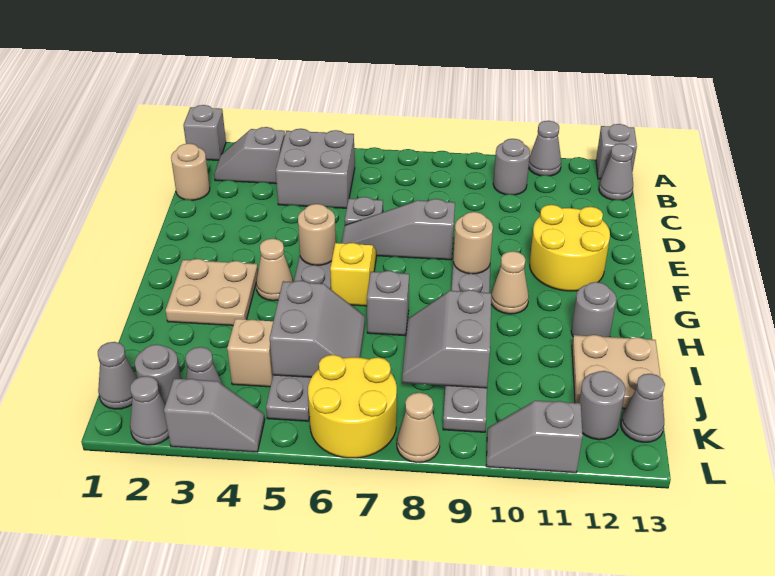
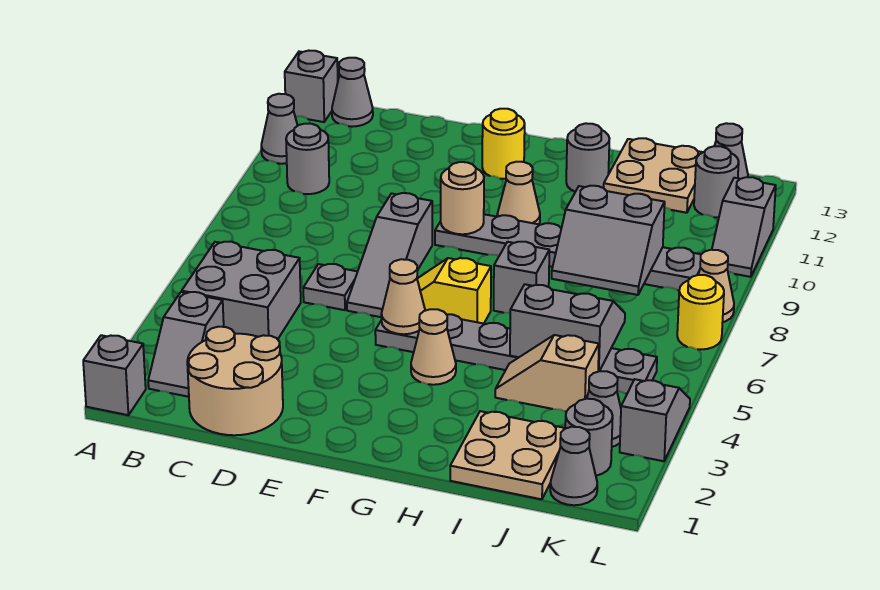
tan round brick C1 level 1 -> tan round brick C1:D2 level 1
yellow round brick E11:F12 level 1 -> yellow round brick F12 level 1
tan round brick F5 level 2 -> tan cone F5 level 2
tan plate G2:H3 level 1 -> tan plate I1:J2 level 1
yellow round brick K6:L7 level 1 -> yellow round brick L7 level 1
grey cone L2 level 1 -> none

